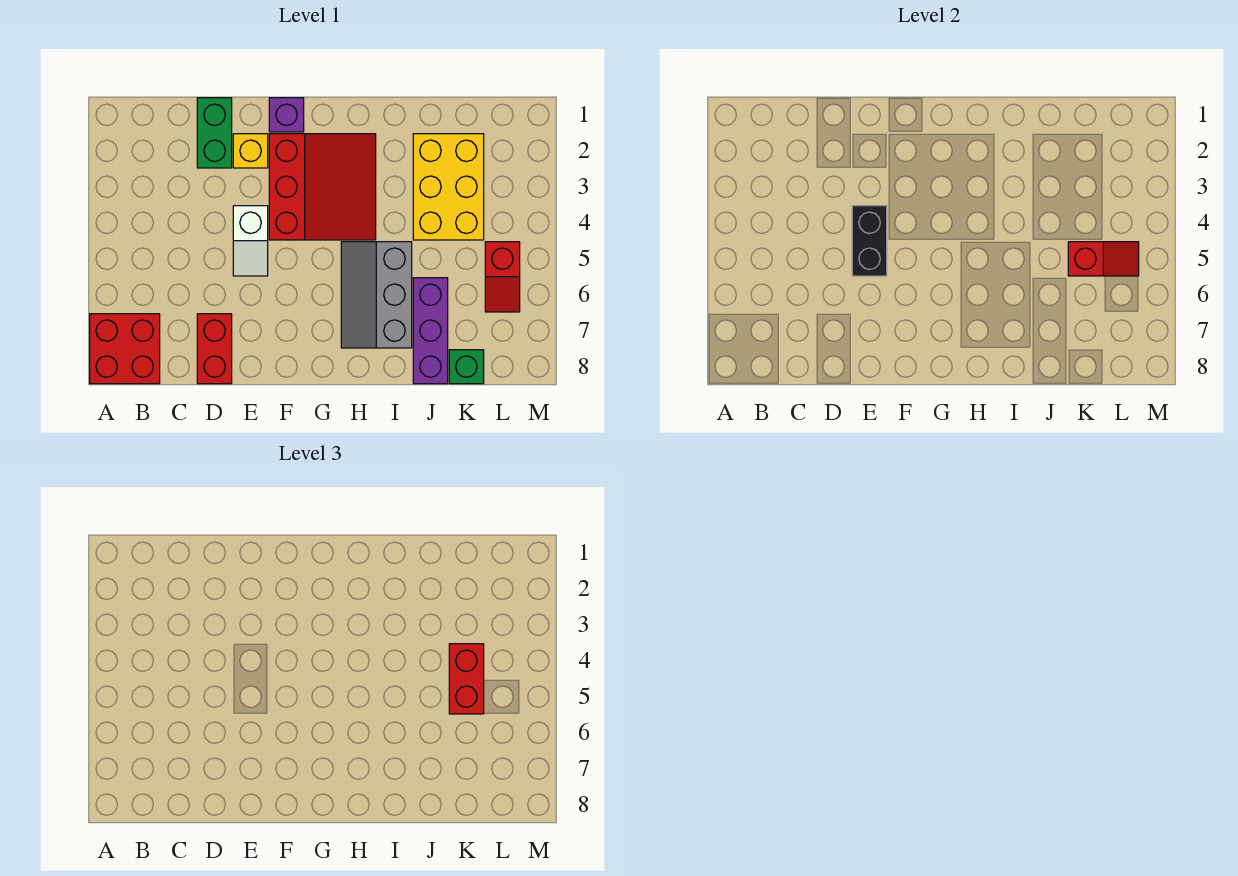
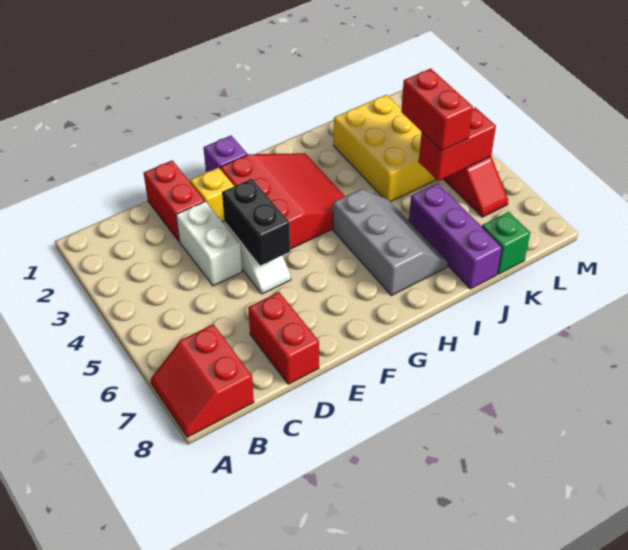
red brick A7:B8 level 1 -> red slope A7:B8 level 1 top B
green brick D1:D2 level 1 -> red brick D1:D2 level 1
none -> white brick D3:D4 level 1
grey slope H5:I7 level 1 top I -> grey slope H5:I7 level 1 top H
red slope K5:L5 level 2 top K -> red brick K5:L5 level 2

